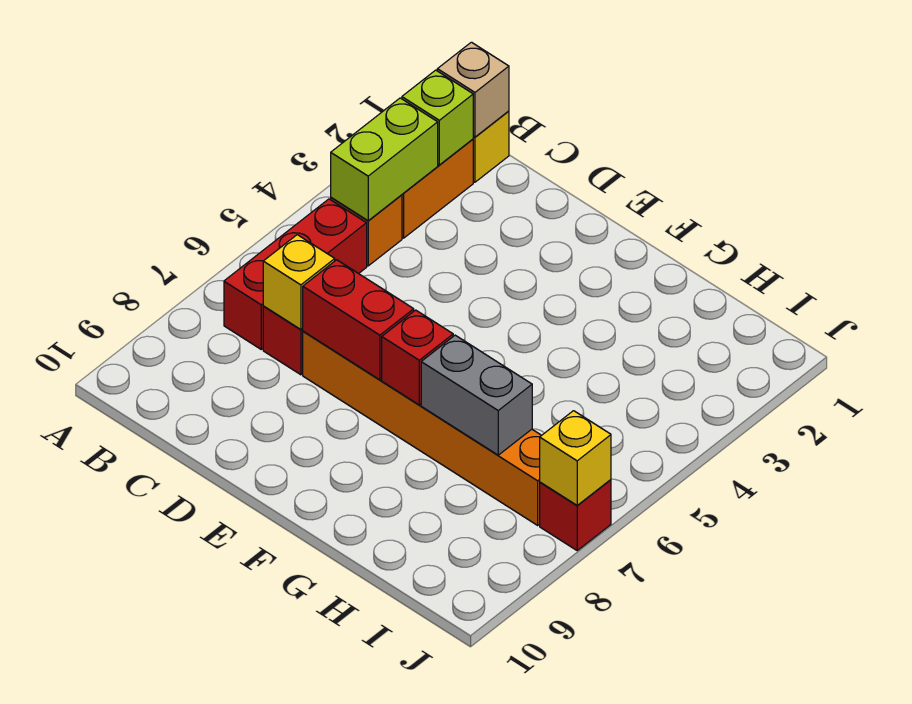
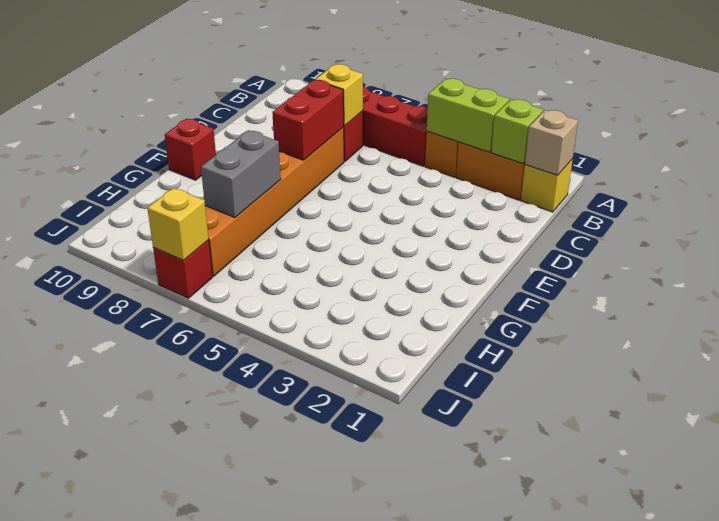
red brick F7 level 2 -> red brick F10 level 1

